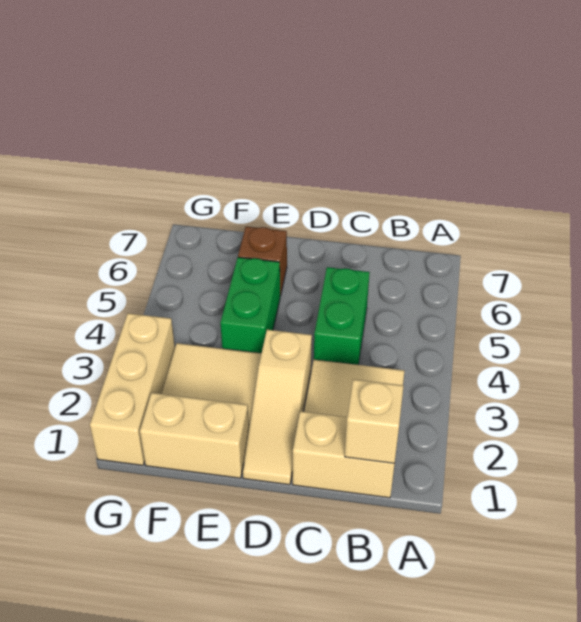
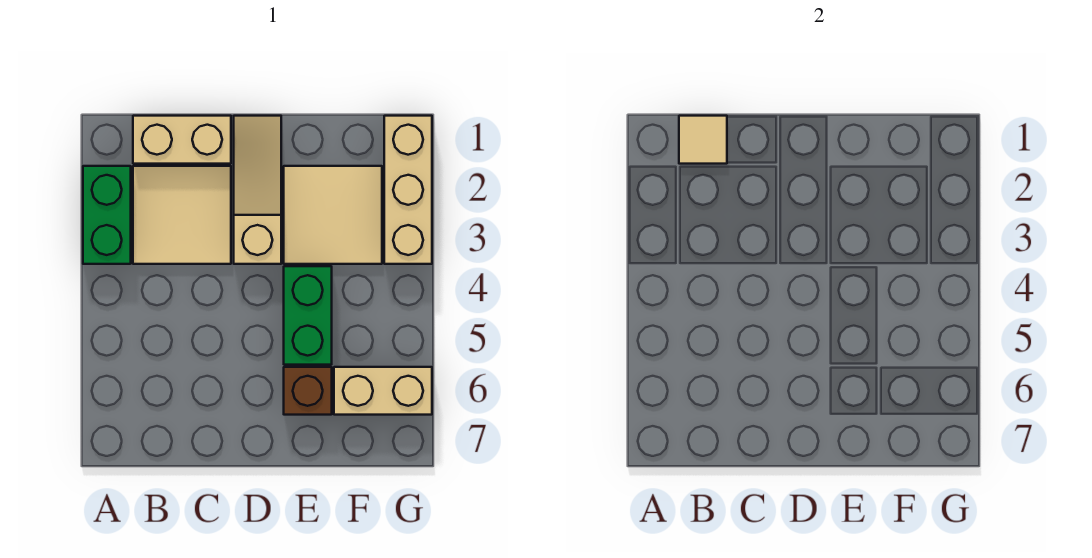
tan brick B1 level 2 -> tan tile B1 level 2
green brick C4:C5 level 1 -> green brick A2:A3 level 1
tan brick E1:F1 level 1 -> tan brick F6:G6 level 1

